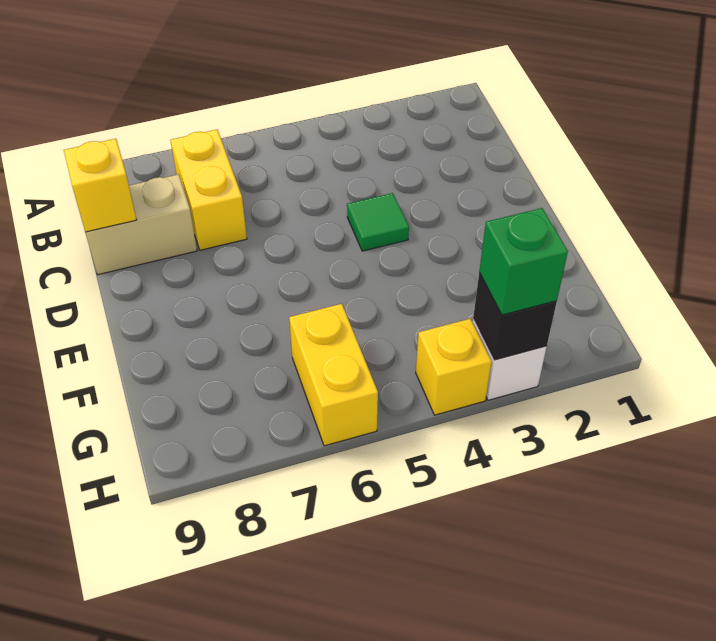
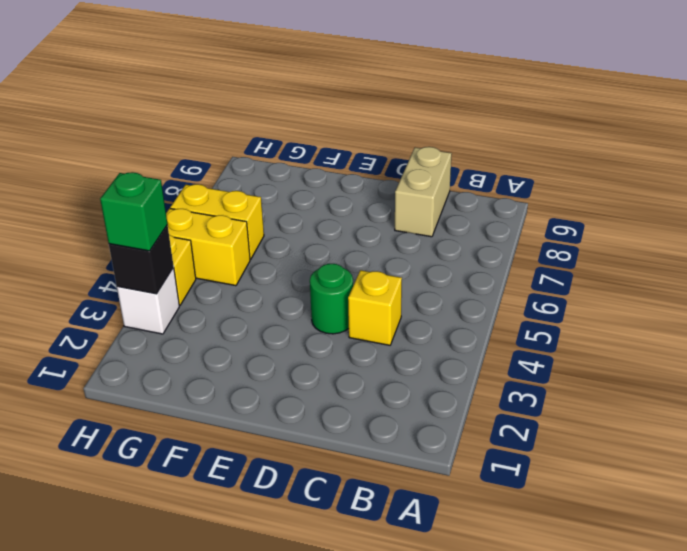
yellow brick B7:C7 level 1 -> yellow brick G5:H5 level 1
yellow brick C9 level 2 -> yellow brick C4 level 1
green tile D4 level 1 -> green round brick D4 level 1

